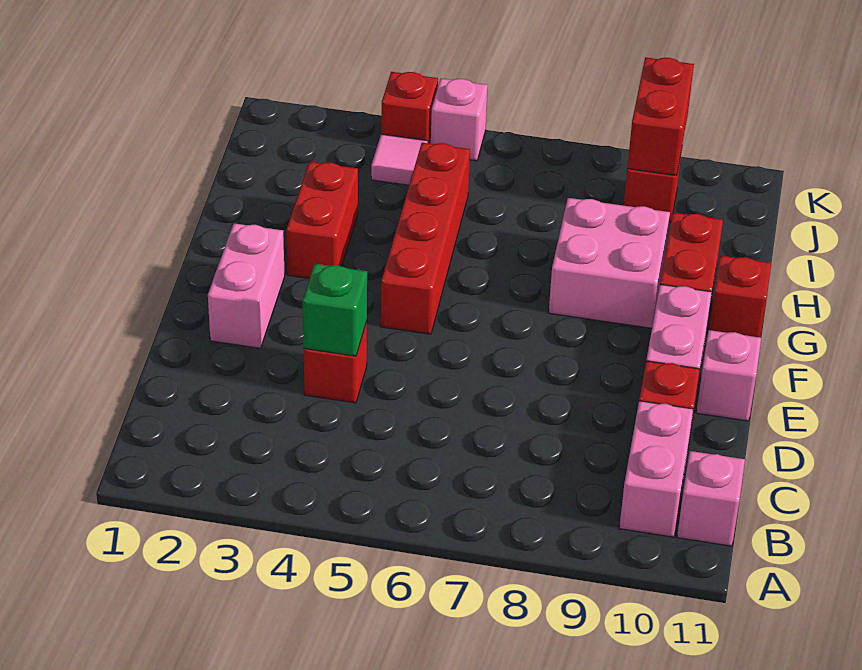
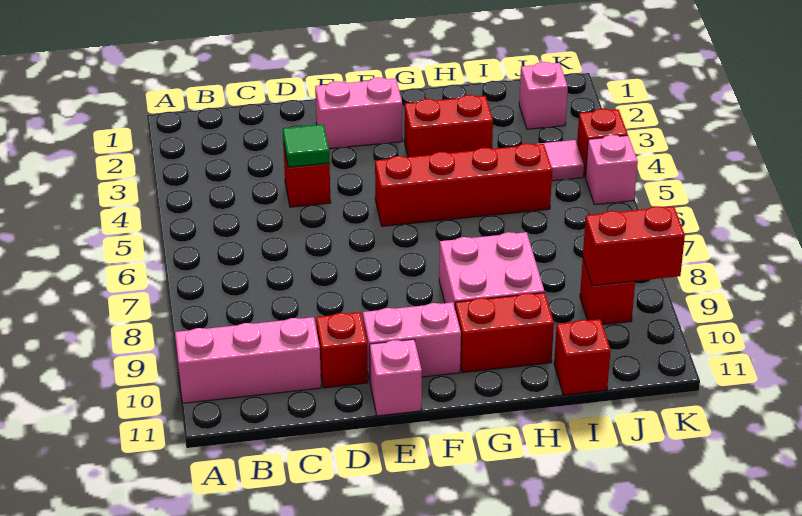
pink brick B10:C10 level 1 -> pink brick A10:C10 level 1
pink brick B11 level 1 -> pink brick J2 level 1
green brick D4 level 2 -> green tile D4 level 2
red brick G11 level 1 -> red brick I11 level 1

